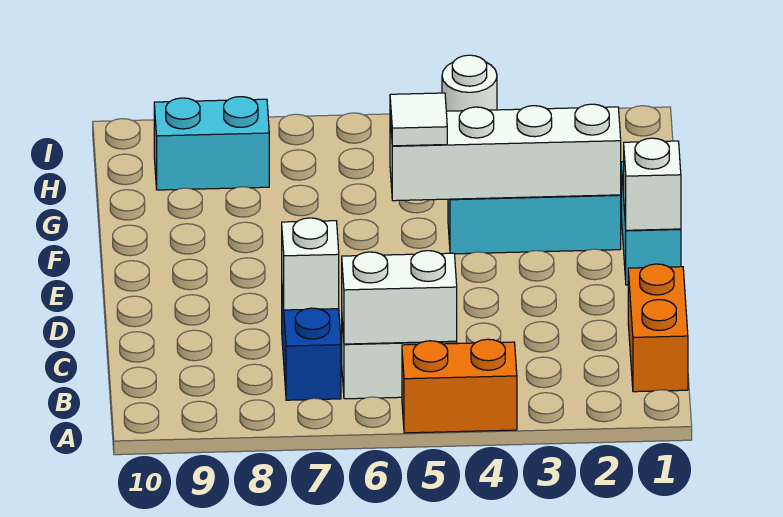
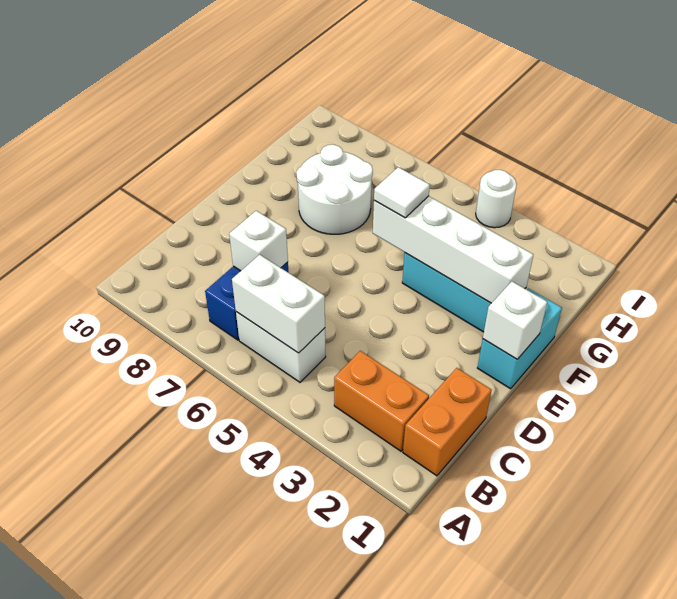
orange brick A4:A5 level 1 -> orange brick B2:B3 level 1
none -> white round brick F7:G8 level 1
cyan brick H8:H9 level 1 -> none

